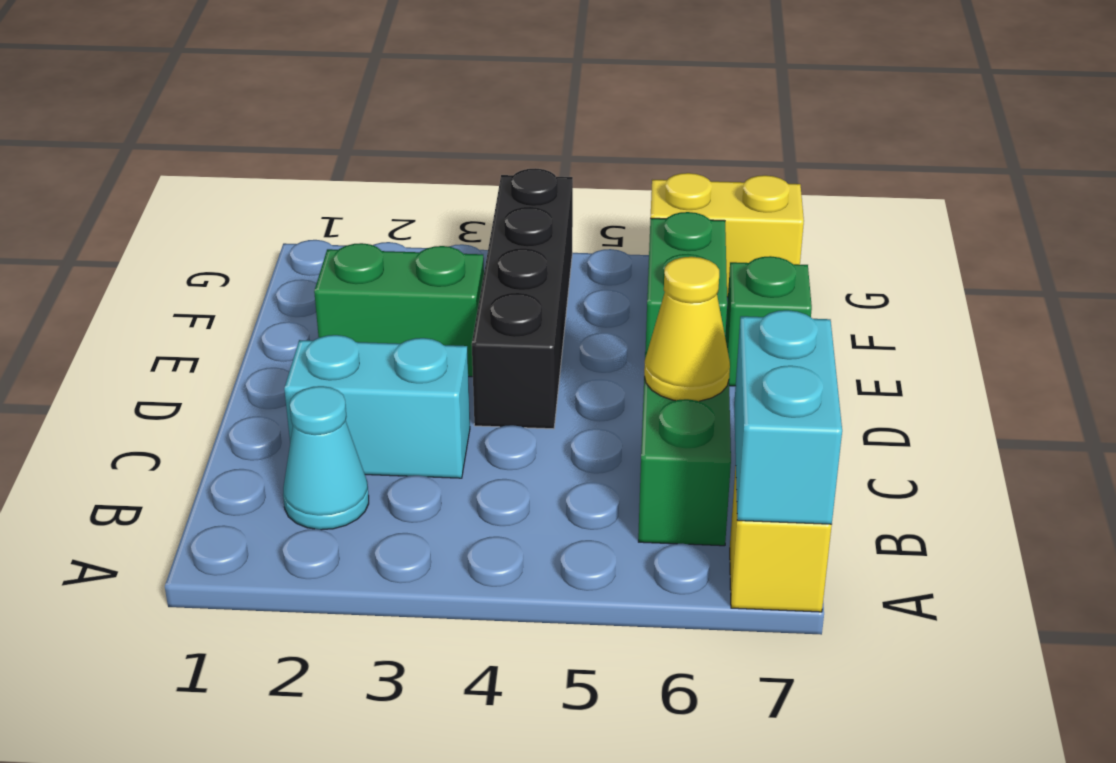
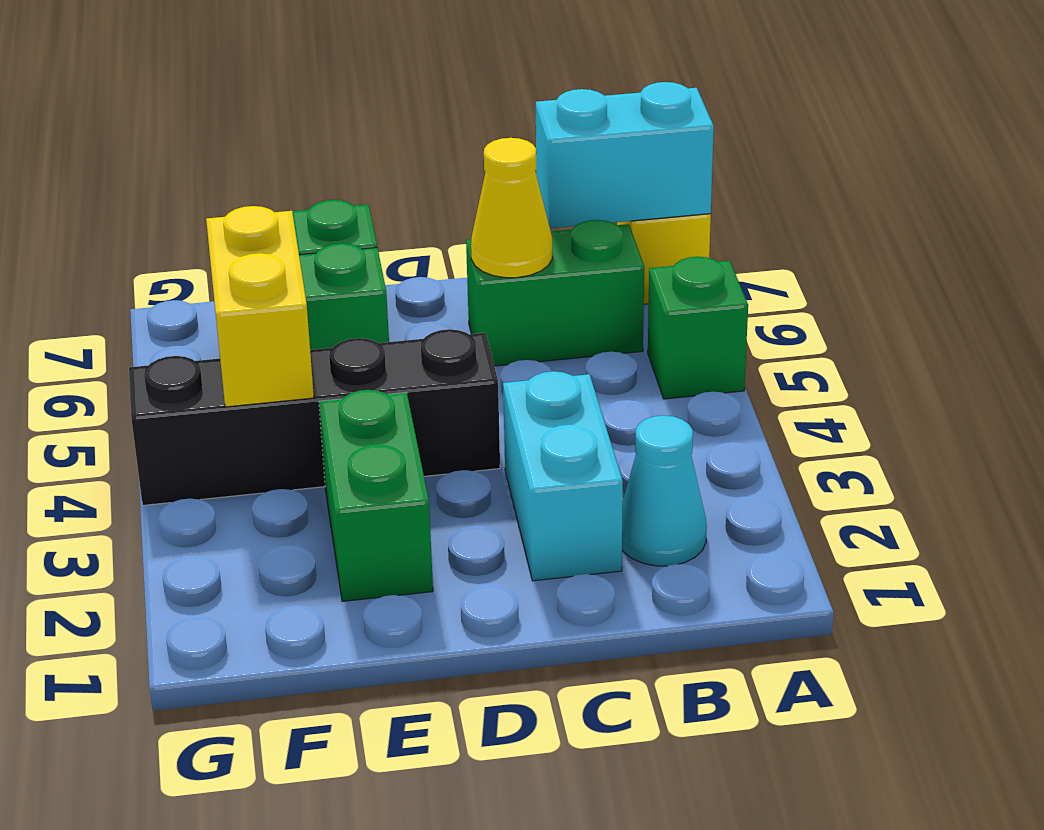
none -> green brick A5 level 1
yellow brick G6:G7 level 1 -> yellow brick F4:F5 level 2

